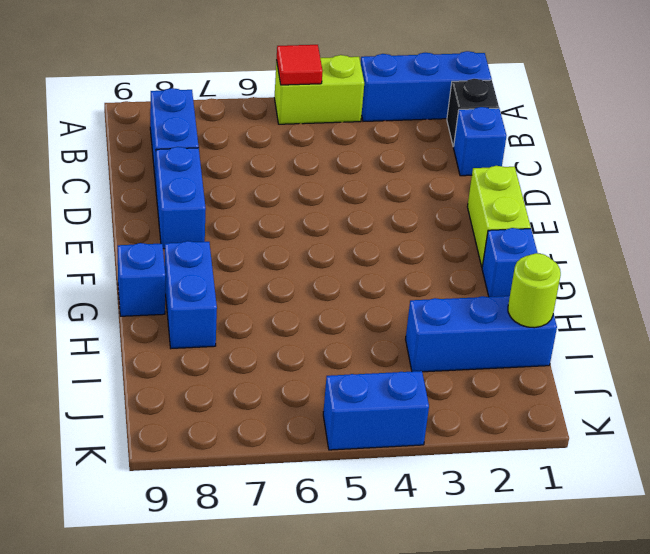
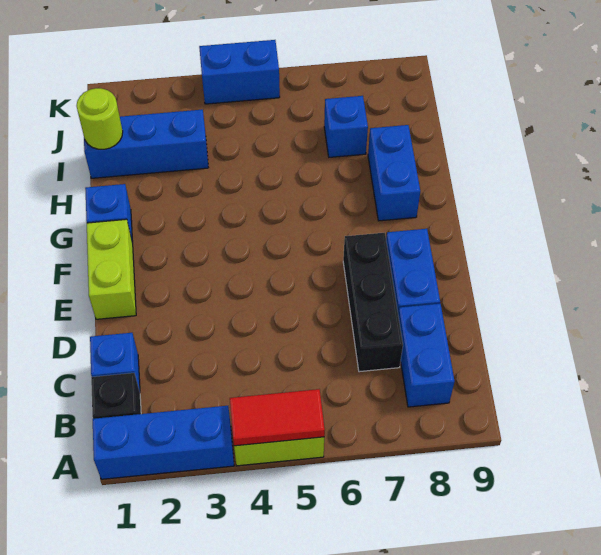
red tile A5 level 2 -> red tile A4:A5 level 2
none -> black brick C7:E7 level 1
blue brick G9 level 1 -> blue brick I7 level 1

